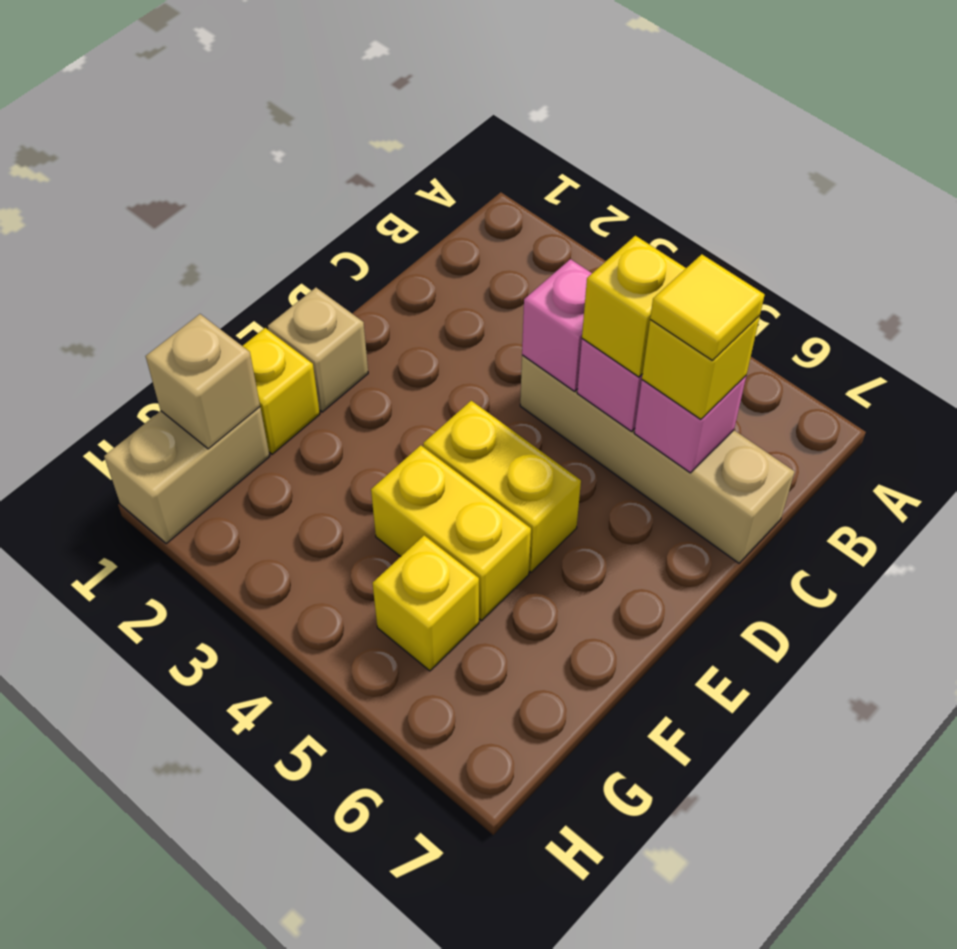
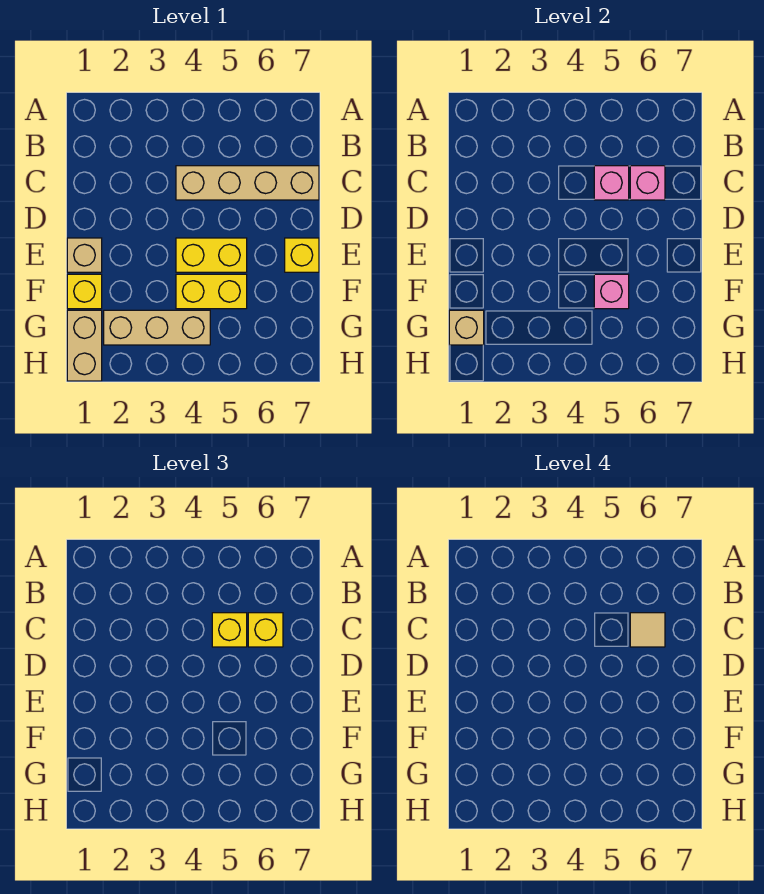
pink brick C4 level 2 -> pink brick F5 level 2
yellow tile C6 level 4 -> tan tile C6 level 4
none -> tan brick G2:G4 level 1
yellow brick G5 level 1 -> yellow brick E7 level 1

